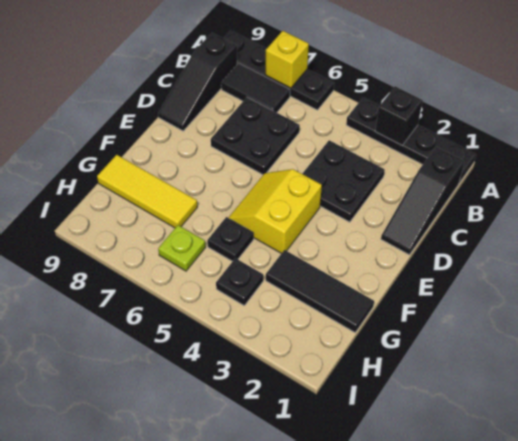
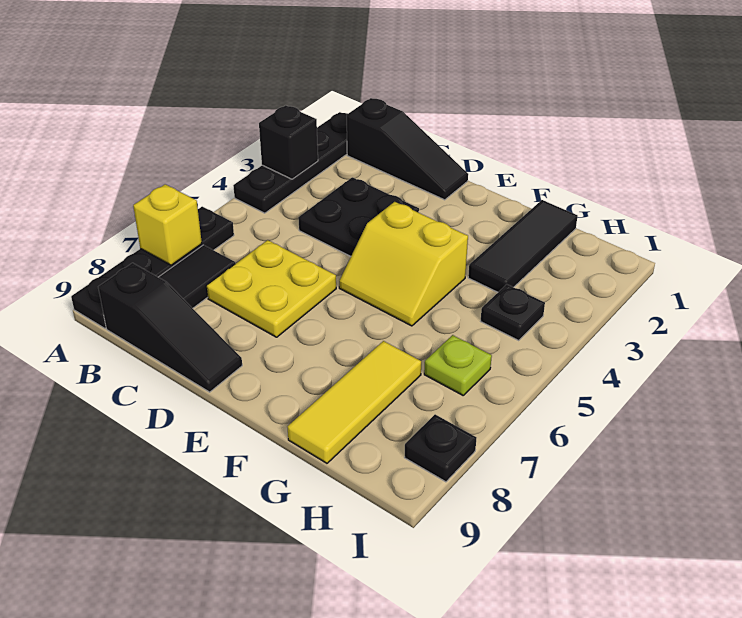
black plate C6:D7 level 1 -> yellow plate C6:D7 level 1
black plate G5 level 1 -> black plate I8 level 1

